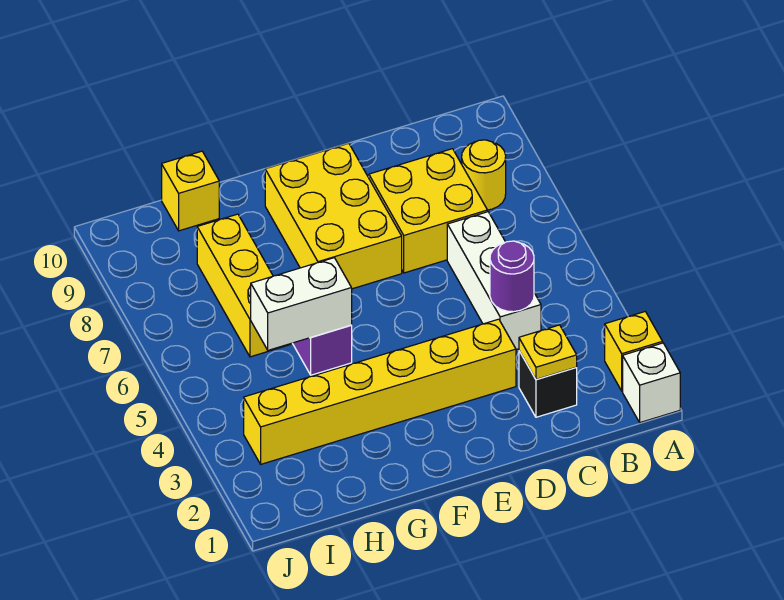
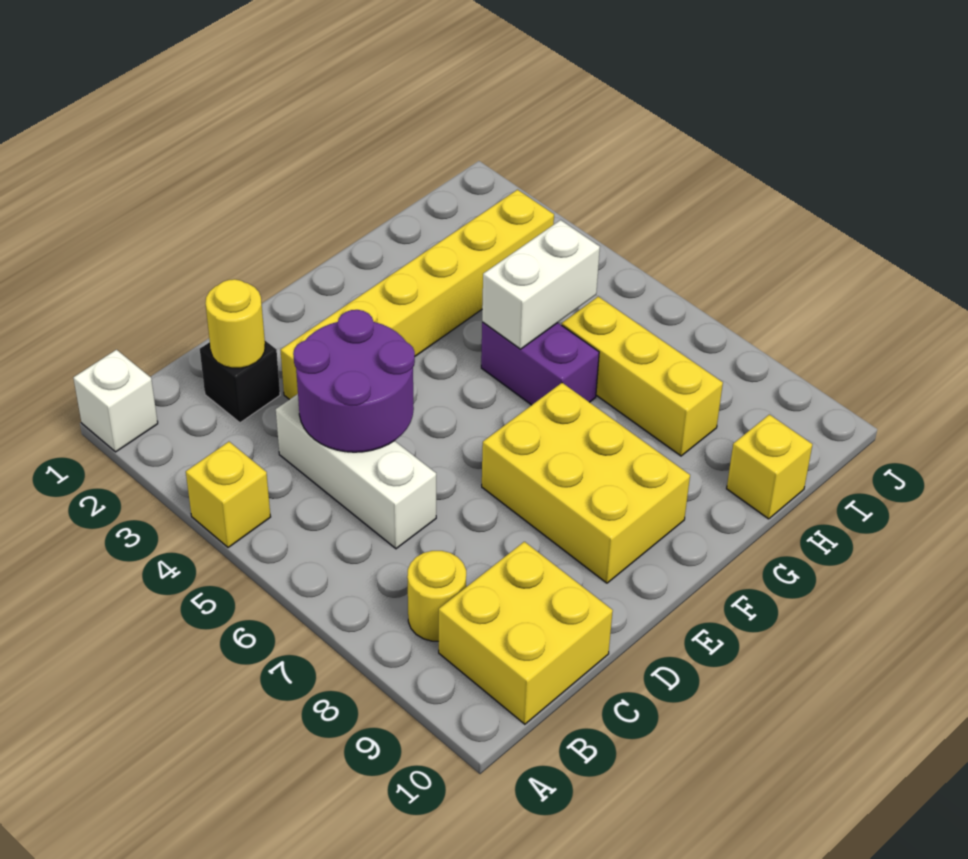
yellow brick A2 level 1 -> yellow brick A4 level 1
yellow plate C2 level 2 -> yellow round brick C2 level 2
purple round brick C4 level 2 -> purple round brick C4:D5 level 2
yellow brick C7:D8 level 1 -> yellow brick B9:C10 level 1

